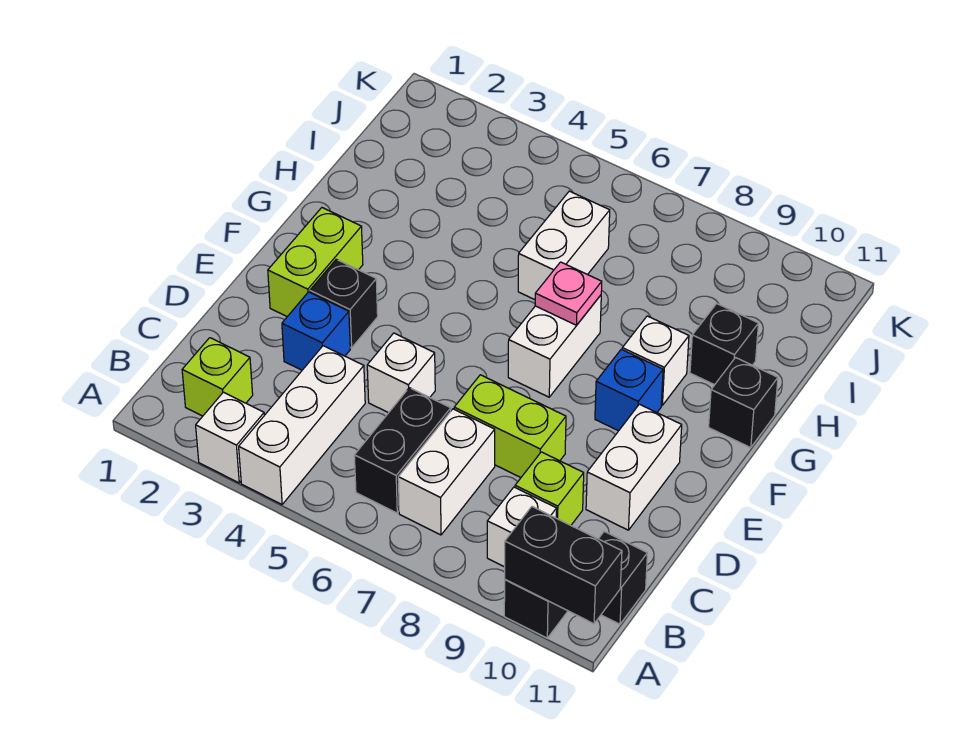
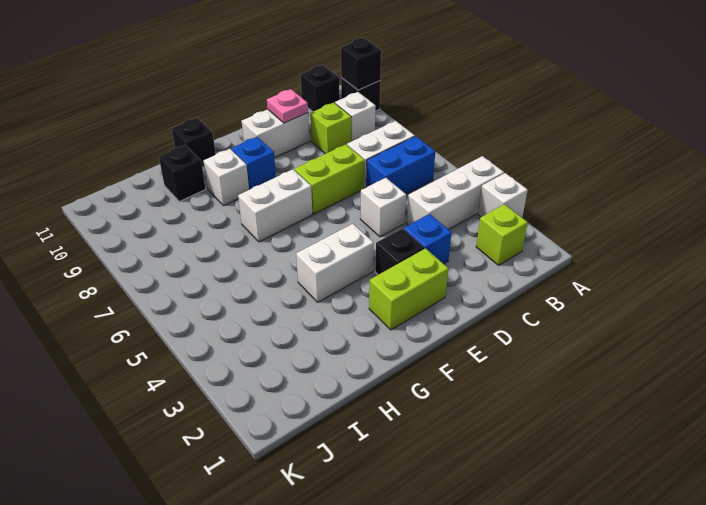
black brick A10:A11 level 2 -> black brick A10 level 2
black brick B6:C6 level 1 -> blue brick B6:C6 level 1
lime brick D7:D8 level 1 -> lime brick D7:E7 level 1
pink plate G7 level 2 -> pink plate D10 level 2
white brick H6:I6 level 1 -> white brick F4:G4 level 1

